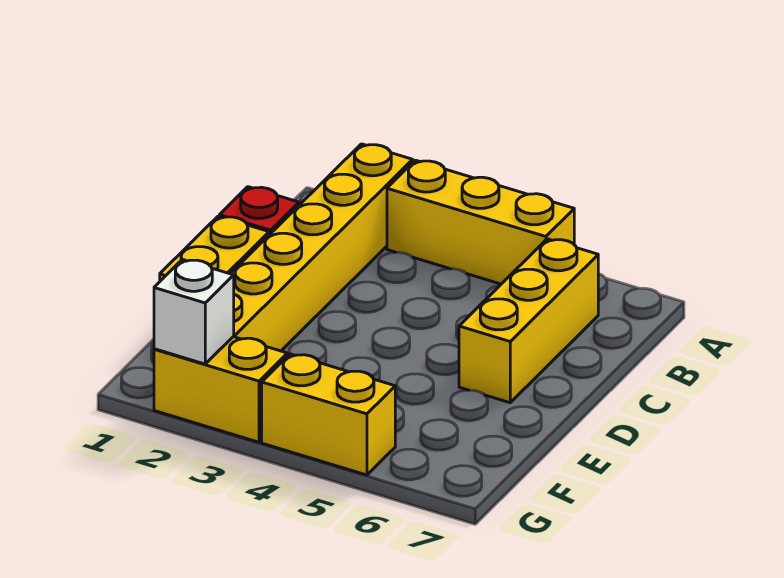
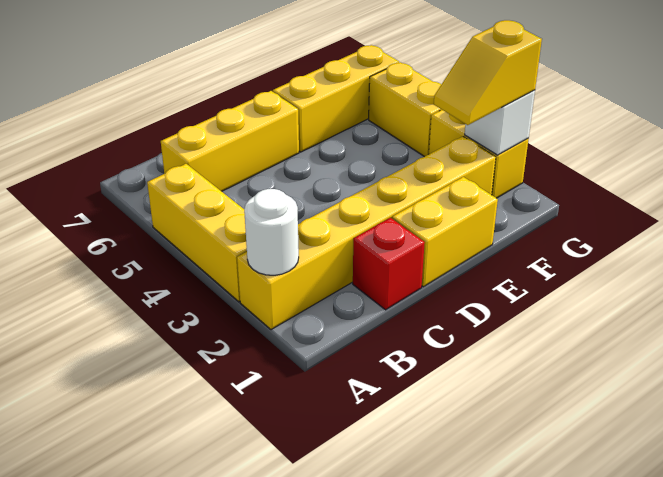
none -> white round brick A2 level 2
none -> yellow brick E6:G6 level 1
none -> yellow slope F2:G2 level 3 top G

